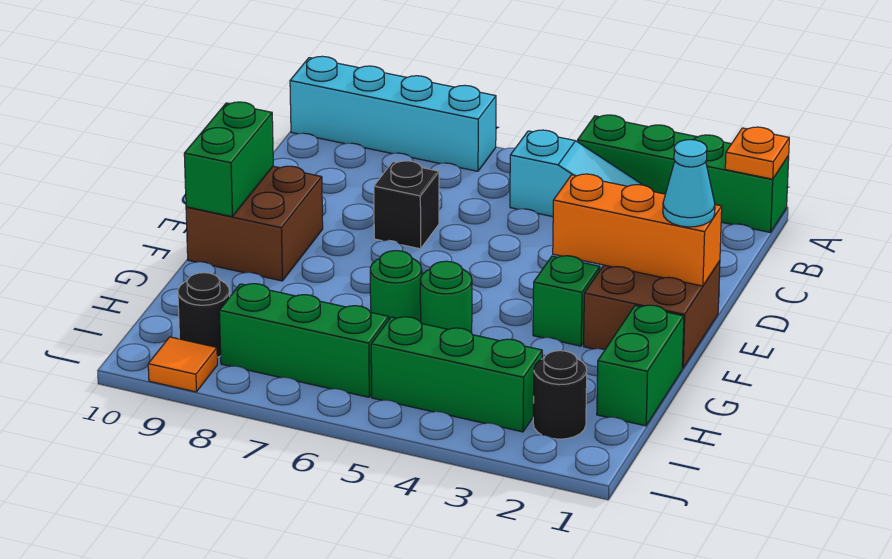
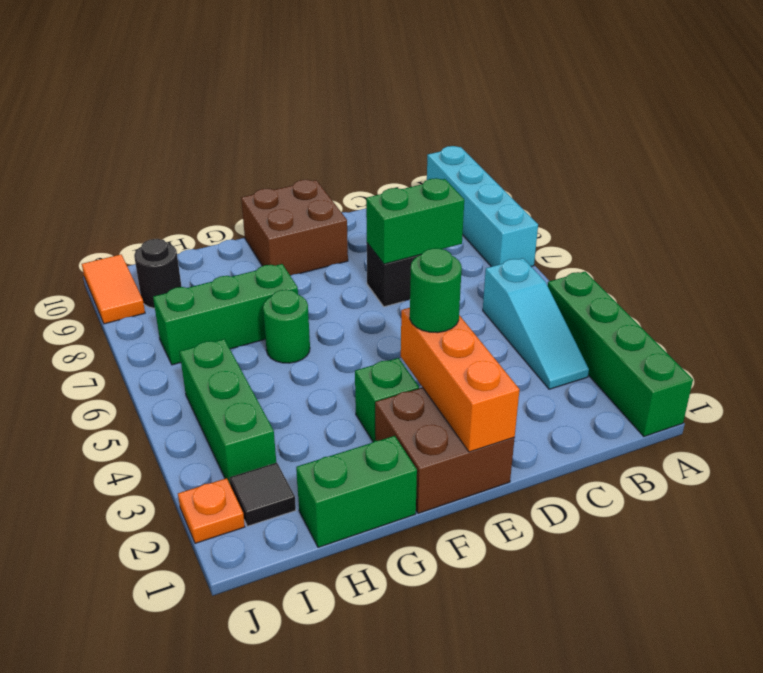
orange plate A1 level 2 -> orange plate J2 level 1
cyan cone E1 level 3 -> none
green brick E10:F10 level 2 -> green brick C7:D7 level 2
green round brick G5 level 1 -> green round brick E3 level 3
black round brick I2 level 1 -> black tile I2 level 1
green brick I6:I8 level 1 -> green brick G7:I7 level 1
orange tile J9 level 1 -> orange tile J9:J10 level 1

